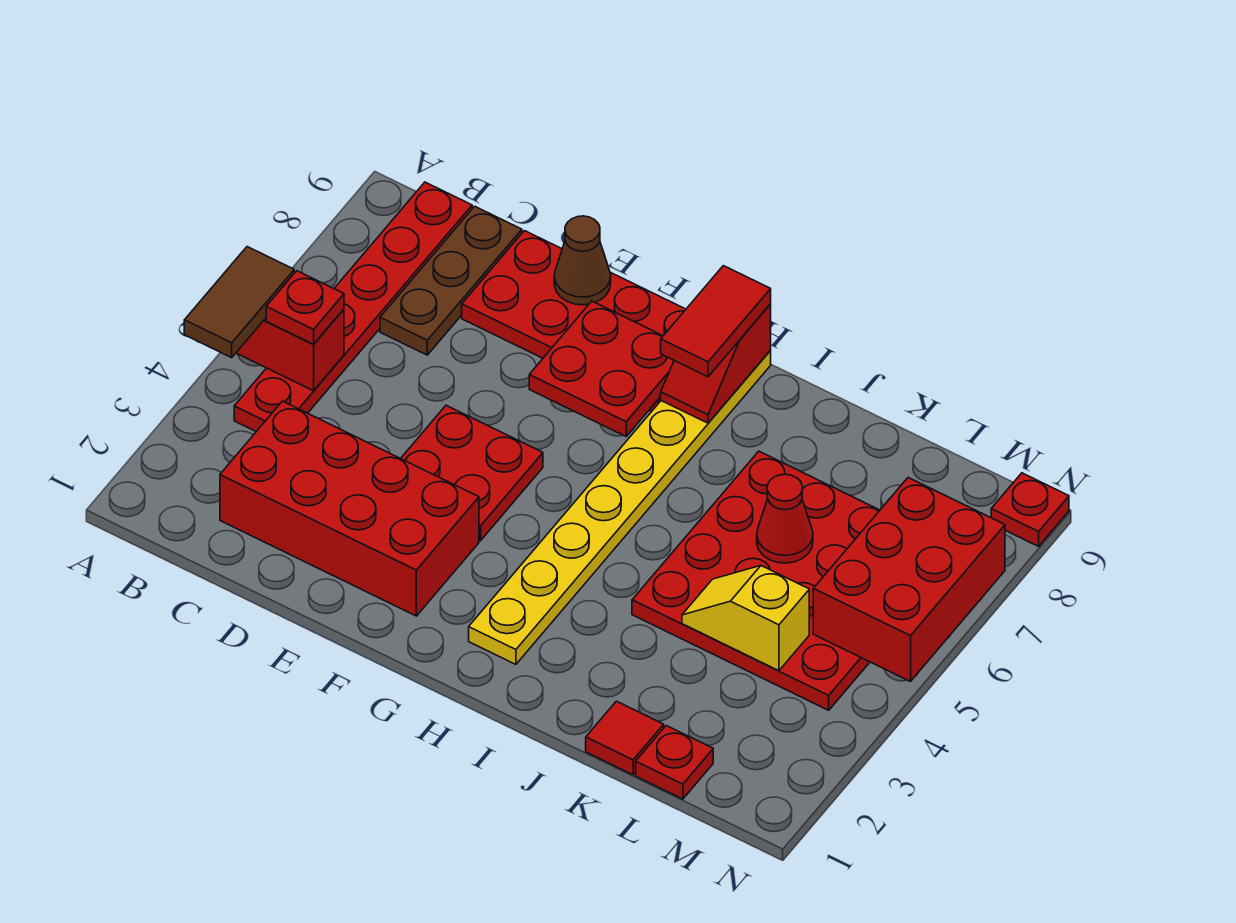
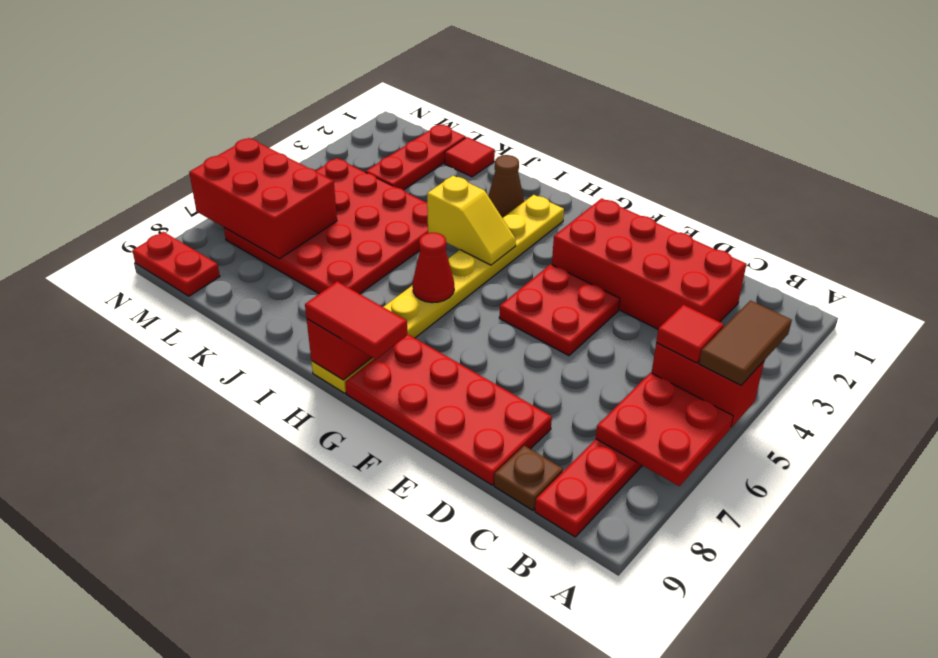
red plate B5 level 3 -> red tile B5 level 3
brown plate C7:C9 level 1 -> brown plate C9 level 1
brown cone E9 level 2 -> brown cone I2 level 1
red plate F7:G8 level 2 -> red plate A6:B7 level 2
red tile H8:H9 level 3 -> red tile G9:H9 level 3
yellow slope K4:L4 level 2 top L -> yellow slope H4:I4 level 2 top I
red cone K6 level 2 -> red cone H6 level 2
red plate L1 level 1 -> red plate L1:L3 level 1
red brick M5:N7 level 2 -> red brick L6:N7 level 2
red plate N9 level 1 -> red plate M9:N9 level 1

